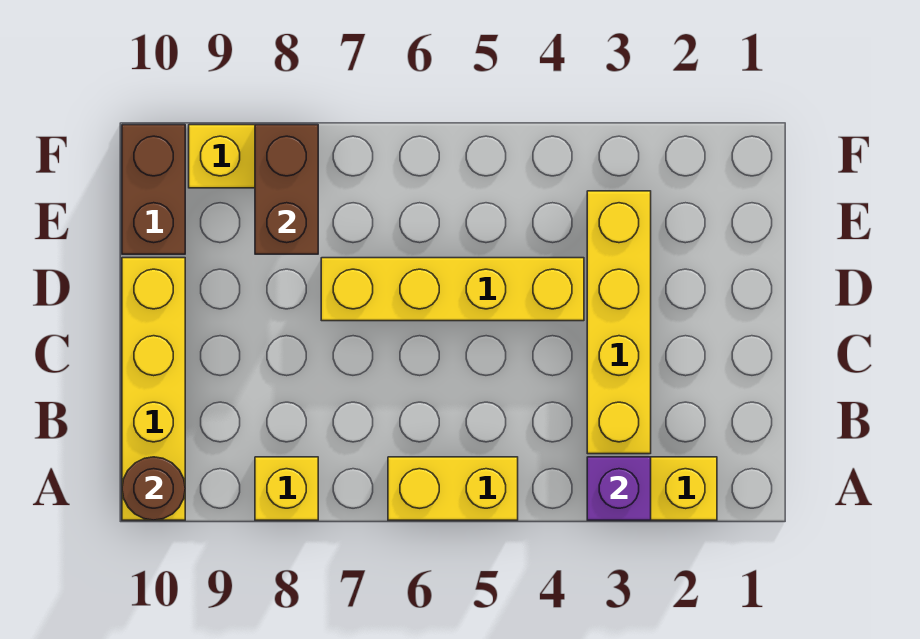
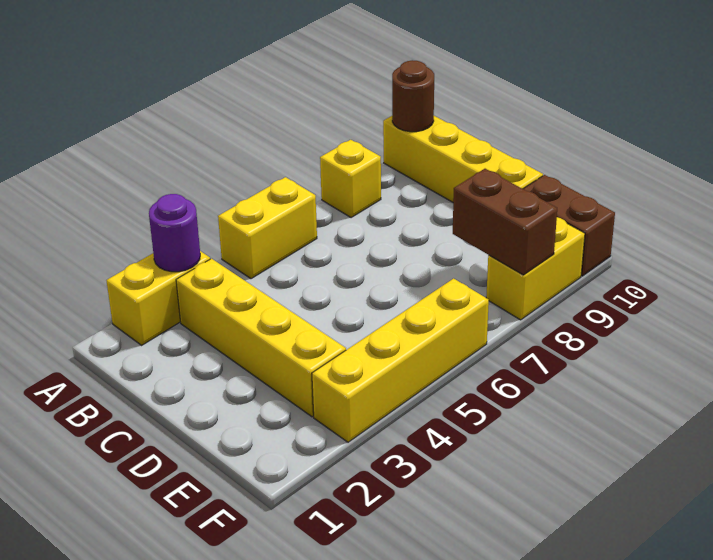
purple brick A3 level 2 -> purple round brick A3 level 2
yellow brick D4:D7 level 1 -> yellow brick F3:F6 level 1

